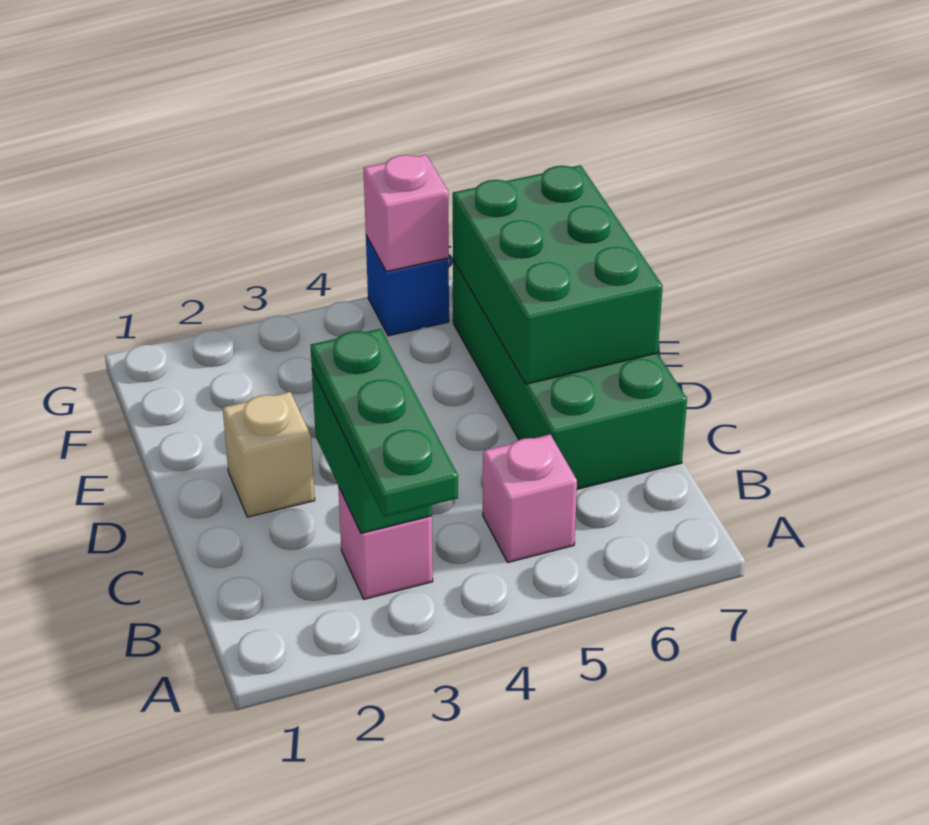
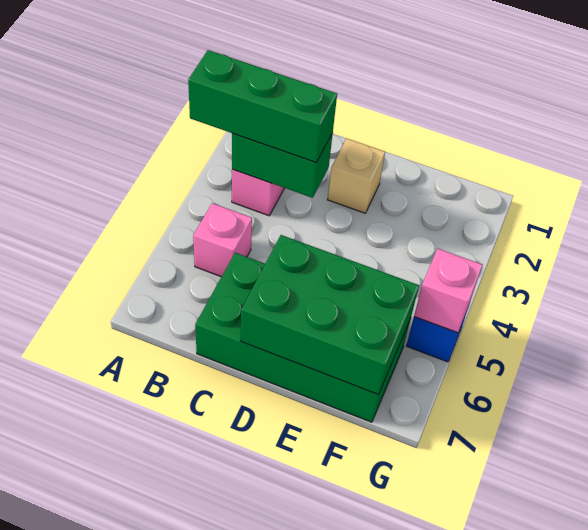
green plate A3:C3 level 3 -> green brick A3:C3 level 3

